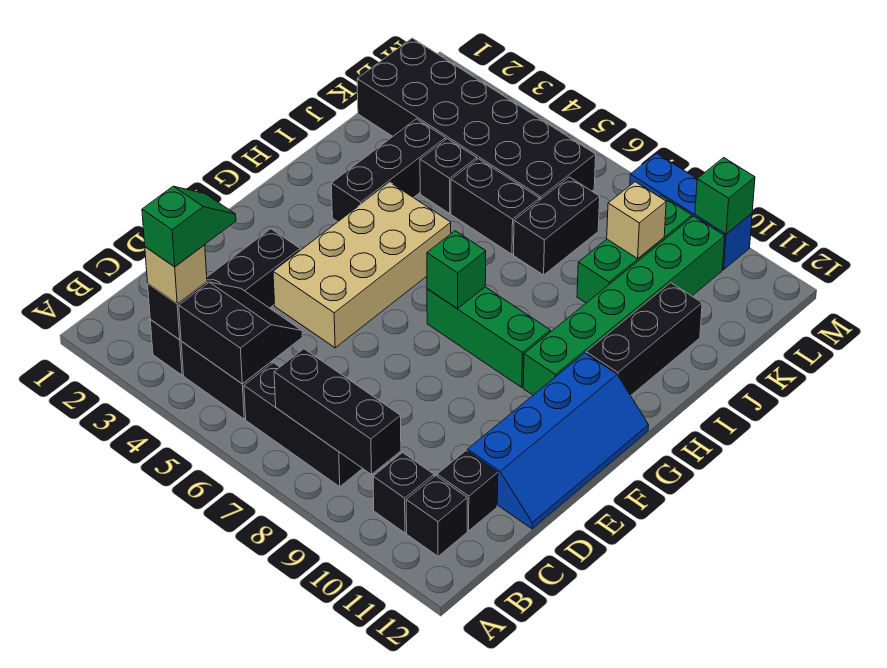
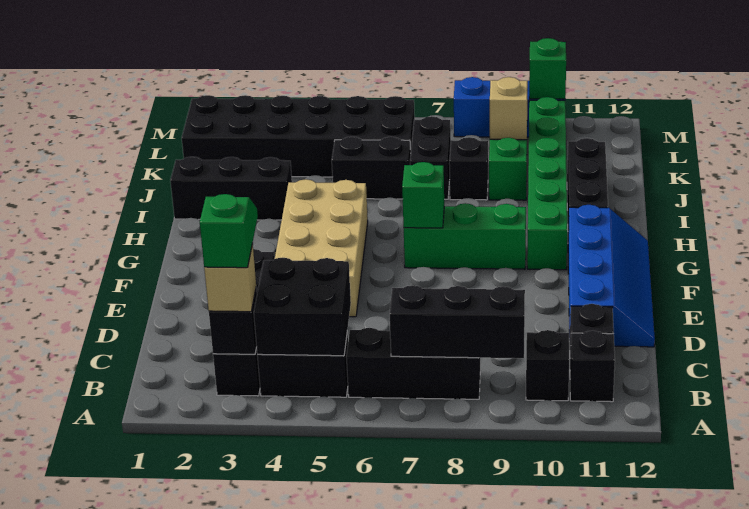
black slope B4:C5 level 2 top B -> black brick B4:C5 level 2
black brick H3:J3 level 1 -> black brick I1:I3 level 1
black brick J4 level 1 -> black brick J8 level 1

